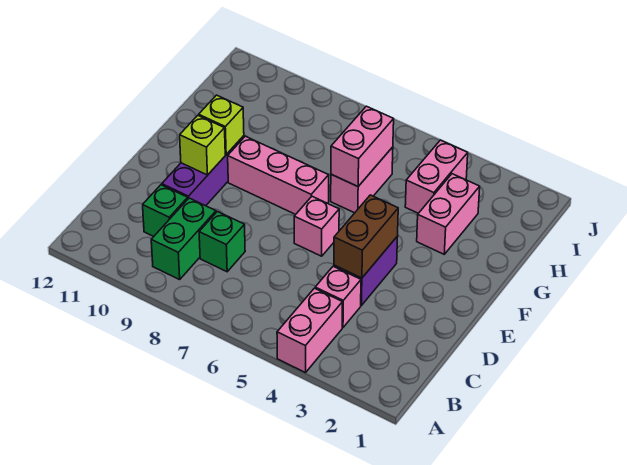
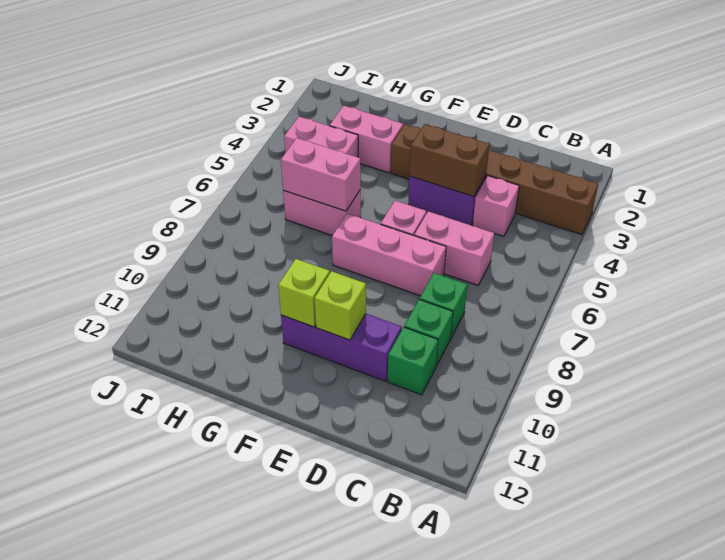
none -> brown brick A3:F3 level 1
pink brick A4:B4 level 1 -> pink brick C6:D6 level 1
green brick B9:C9 level 1 -> green brick C9 level 1
pink brick F7:F9 level 1 -> pink brick D7:F7 level 1

